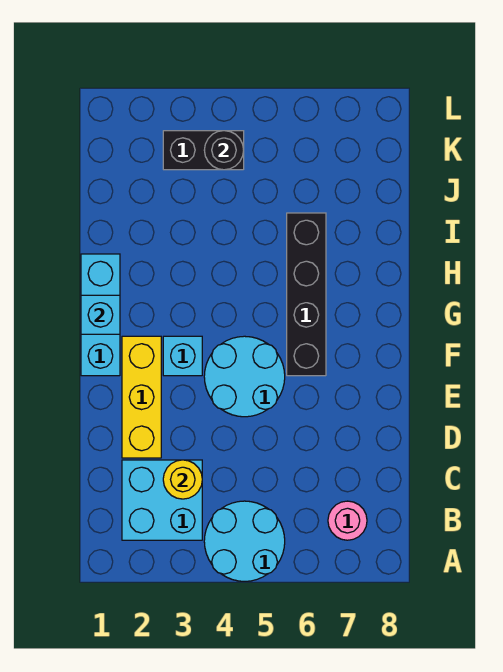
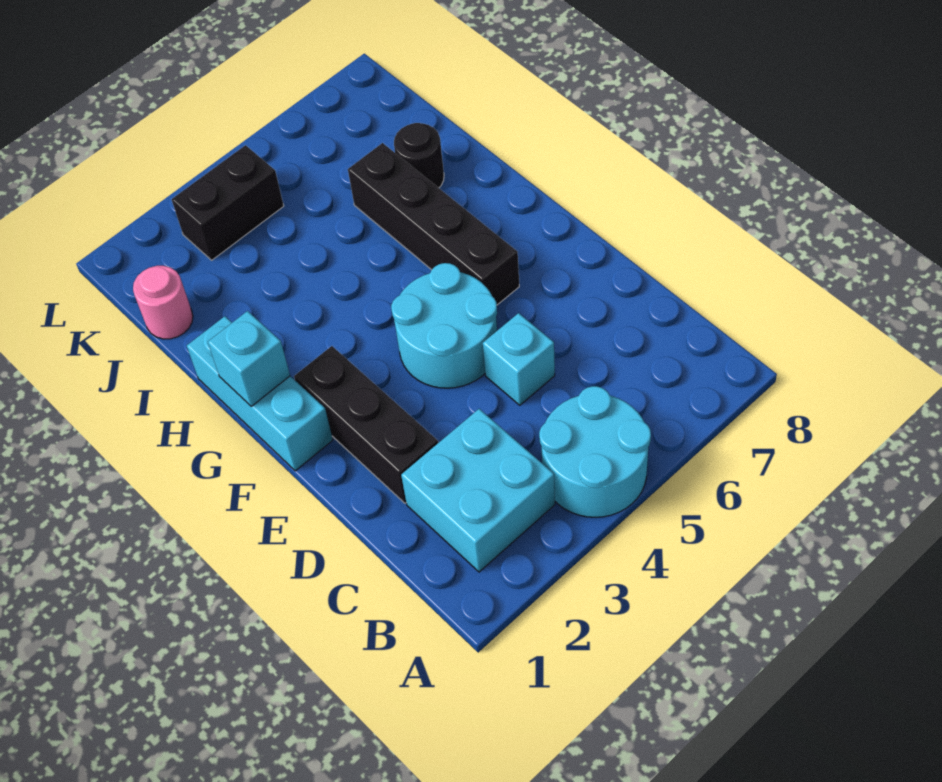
pink round brick B7 level 1 -> pink round brick J1 level 1
yellow round brick C3 level 2 -> none
yellow brick D2:F2 level 1 -> black brick D2:F2 level 1
cyan brick F3 level 1 -> cyan brick D5 level 1
black round brick K4 level 2 -> black round brick I7 level 1

